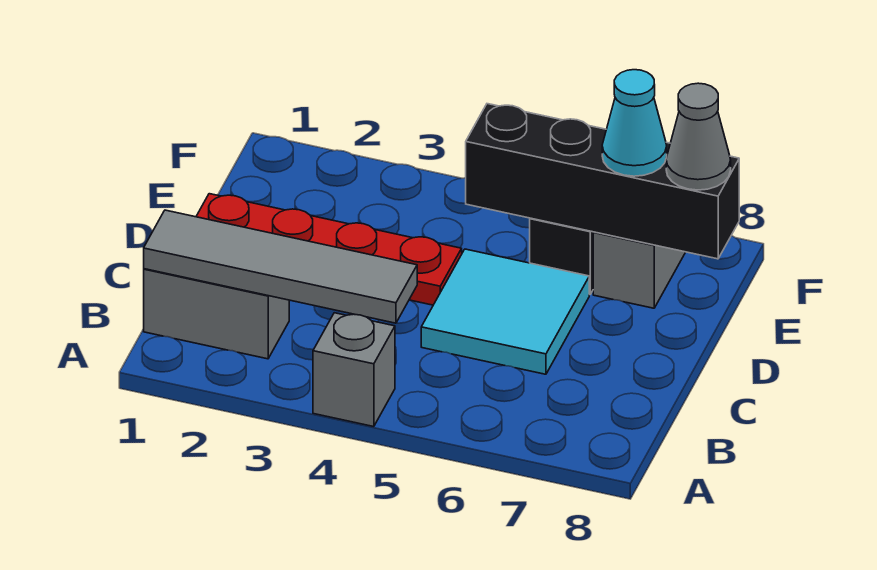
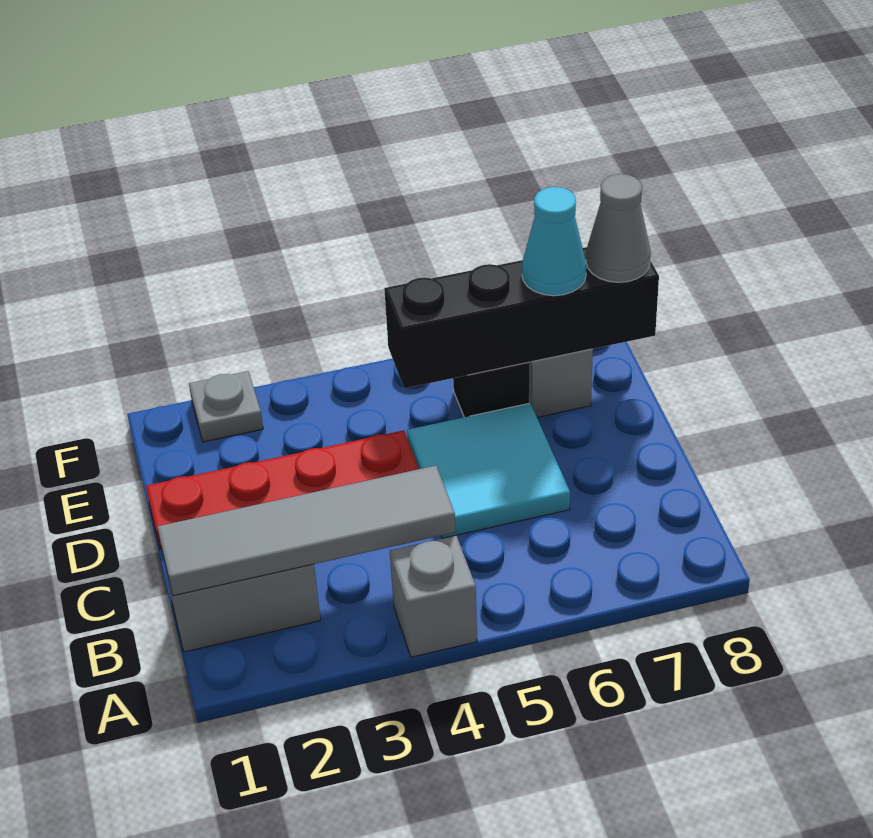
none -> grey plate F2 level 1

